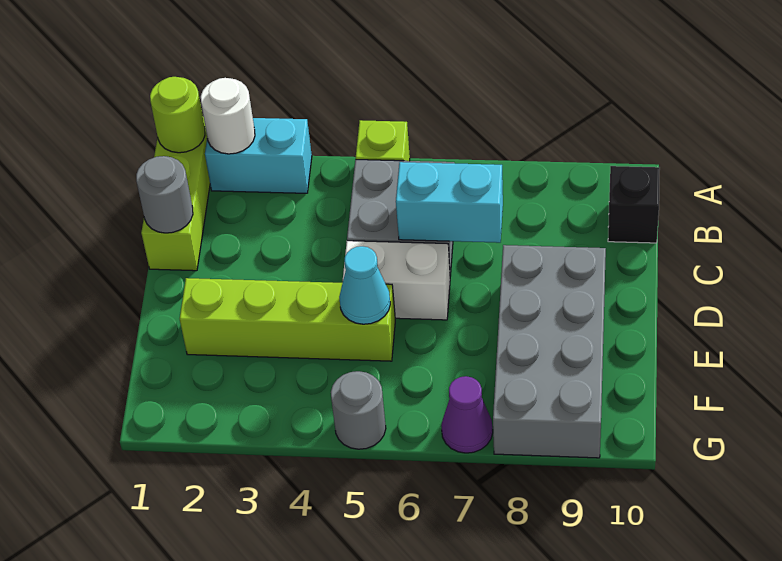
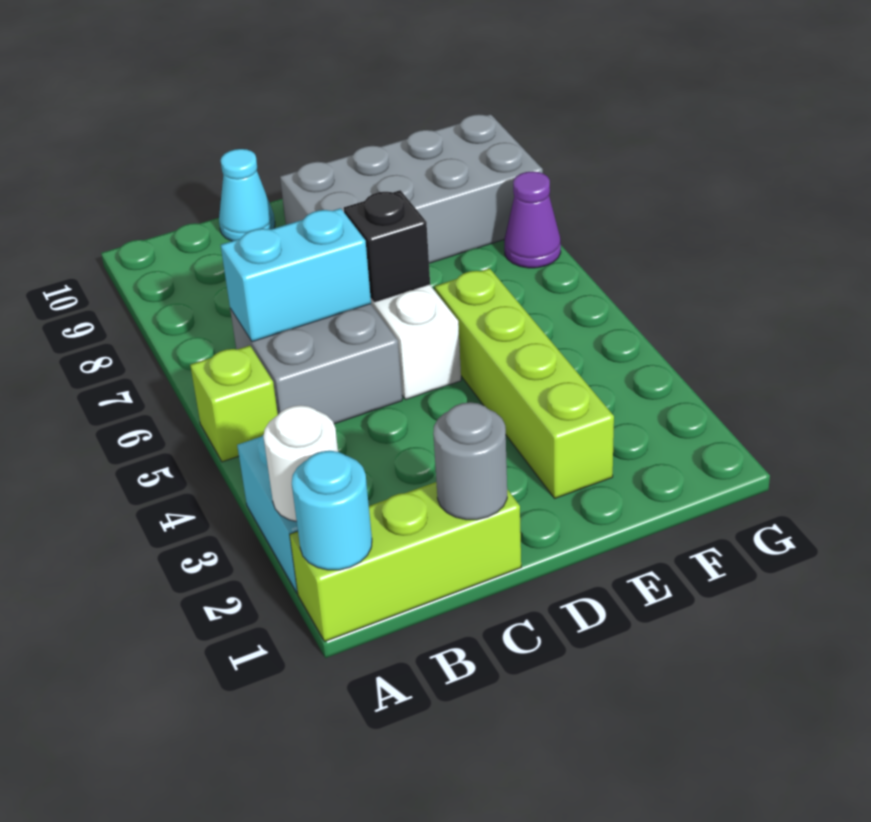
lime round brick A1 level 2 -> cyan round brick A1 level 2
black brick B10 level 1 -> black brick D6 level 2
cyan brick C6:C7 level 2 -> cyan brick B6:C6 level 2
cyan cone E5 level 2 -> cyan cone C10 level 1
grey round brick G5 level 1 -> none

